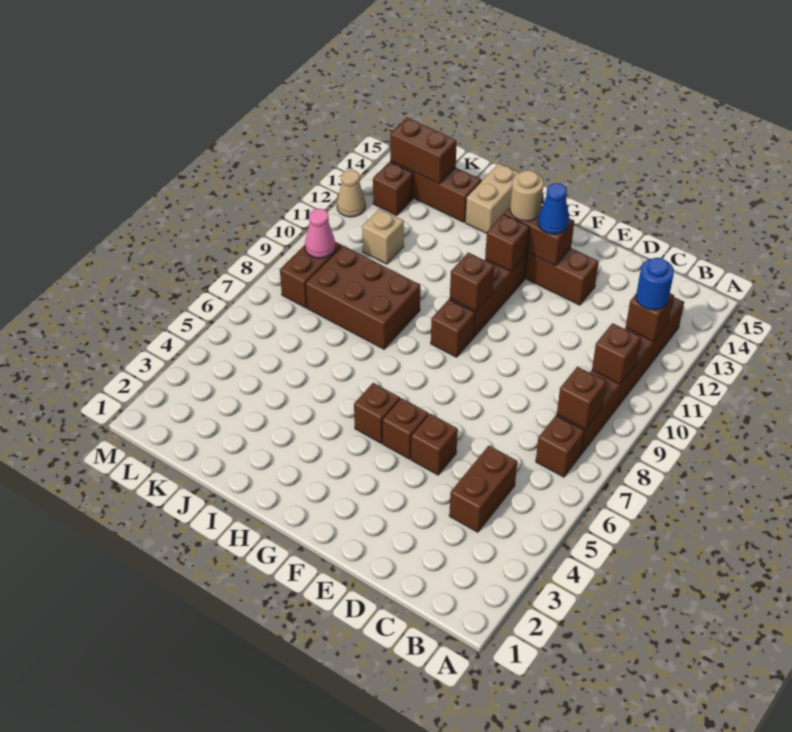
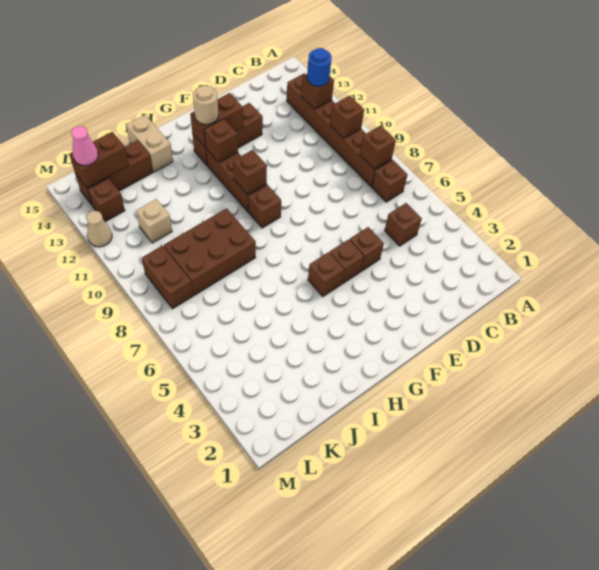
brown brick C4:C5 level 1 -> brown brick C5 level 1
blue cone F13 level 3 -> none
pink cone L9 level 2 -> pink cone L14 level 3

